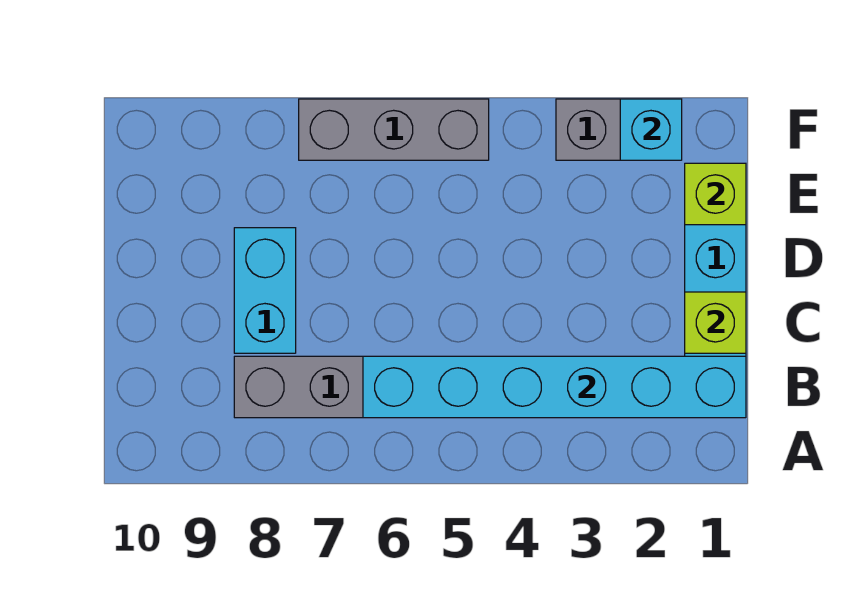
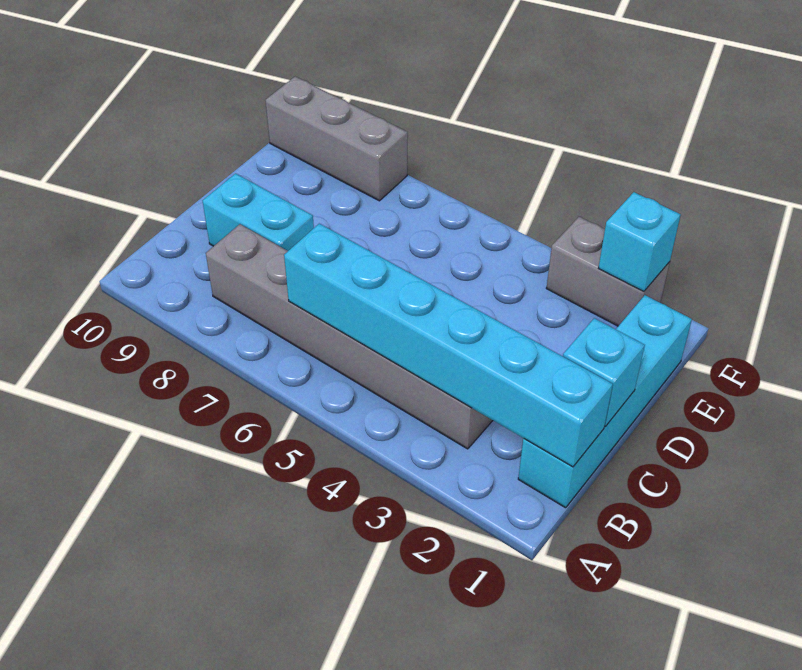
lime brick C1 level 2 -> cyan brick C1 level 2
cyan brick C8:D8 level 1 -> cyan brick C8:C9 level 1
lime brick E1 level 2 -> none
grey brick F5:F7 level 1 -> grey brick F8:F10 level 1

